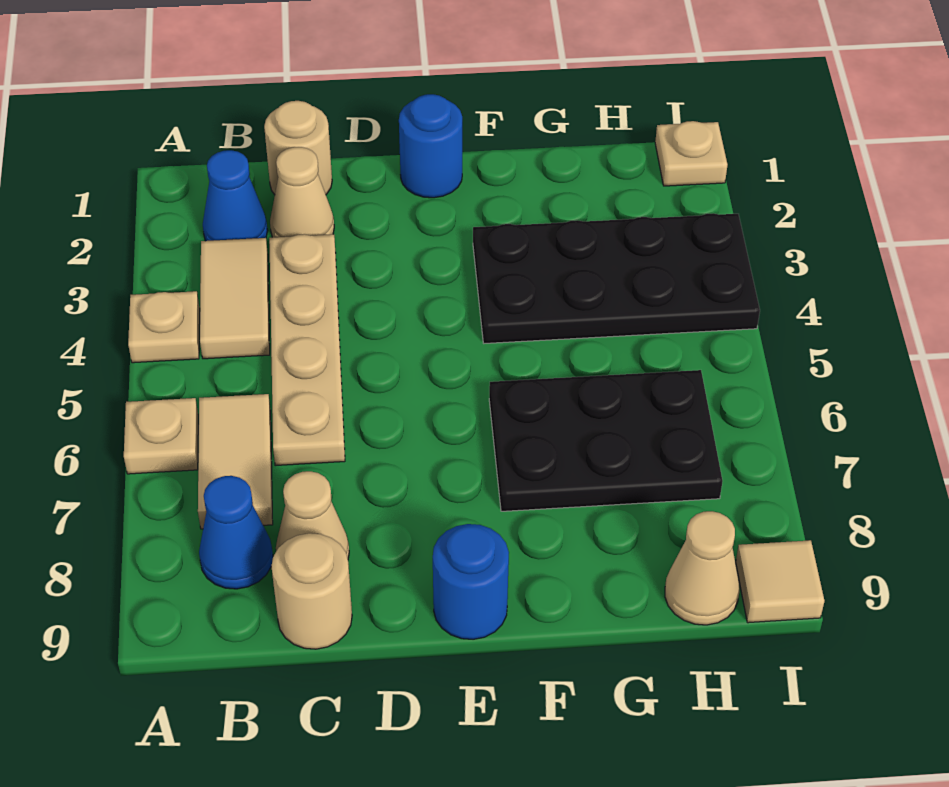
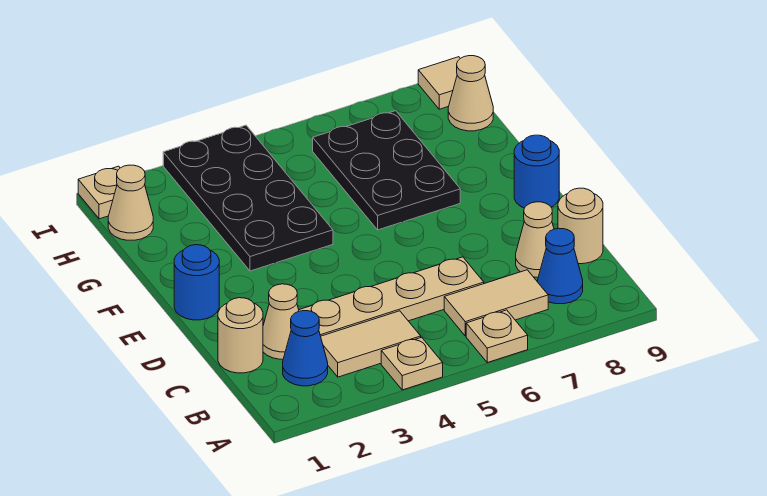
none -> tan cone H1 level 1

